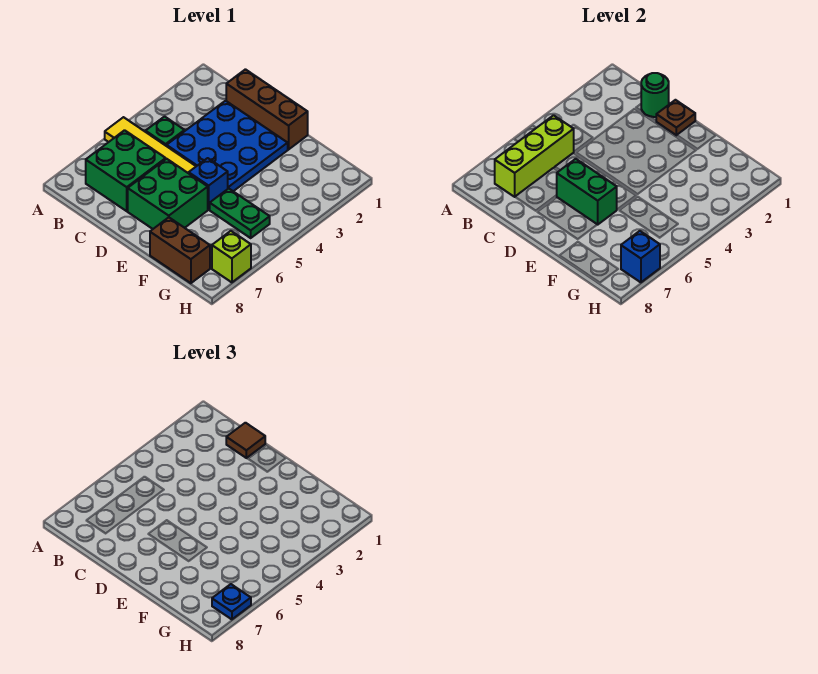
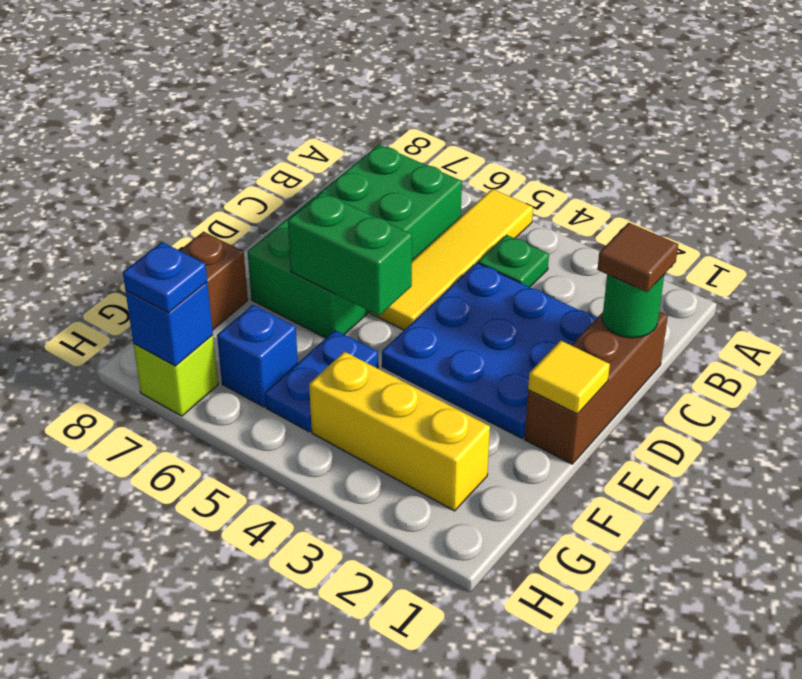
lime brick B5:B7 level 2 -> none
brown plate D1 level 2 -> none
green brick D6:E6 level 2 -> green brick E5:E6 level 2
none -> yellow tile E1 level 2
blue brick E5 level 1 -> blue brick G6 level 1
green plate F5:G5 level 1 -> blue plate F5:G5 level 1
none -> yellow brick G2:G4 level 1

